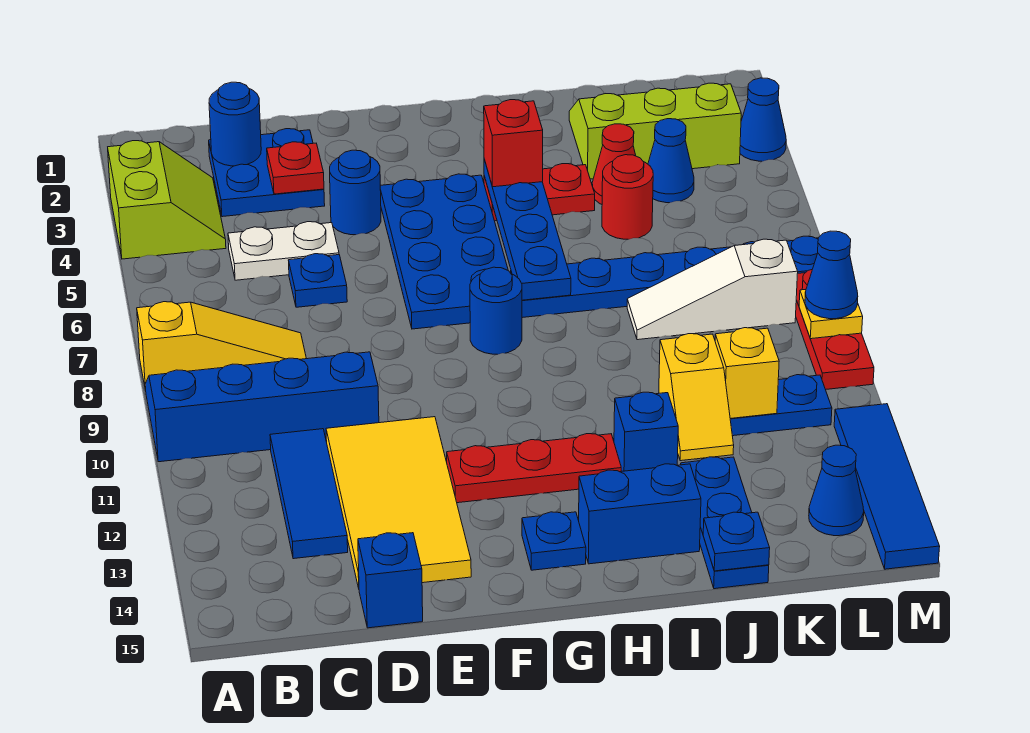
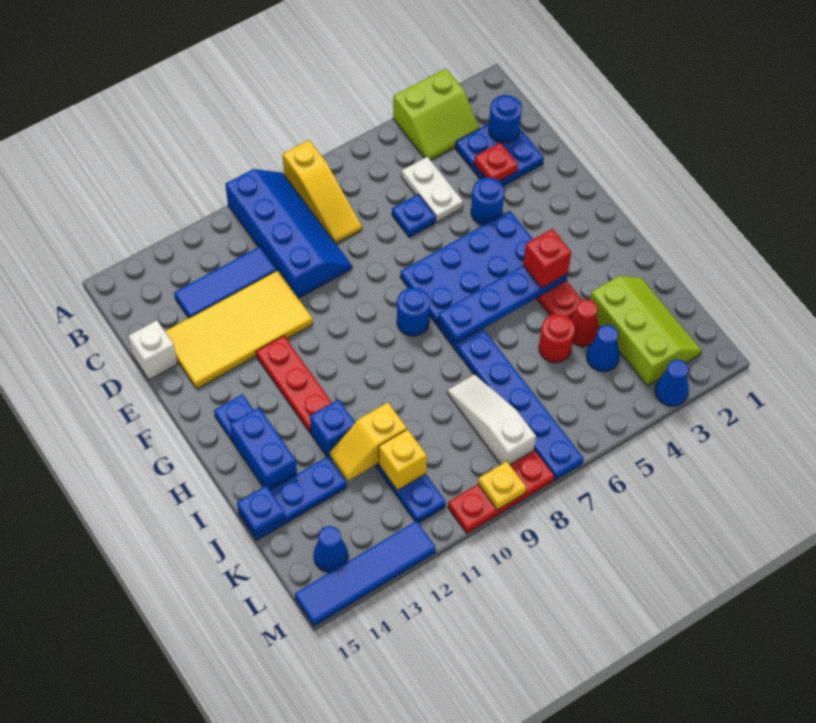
blue brick D15 level 1 -> white brick D15 level 1
blue cone M9 level 3 -> none

